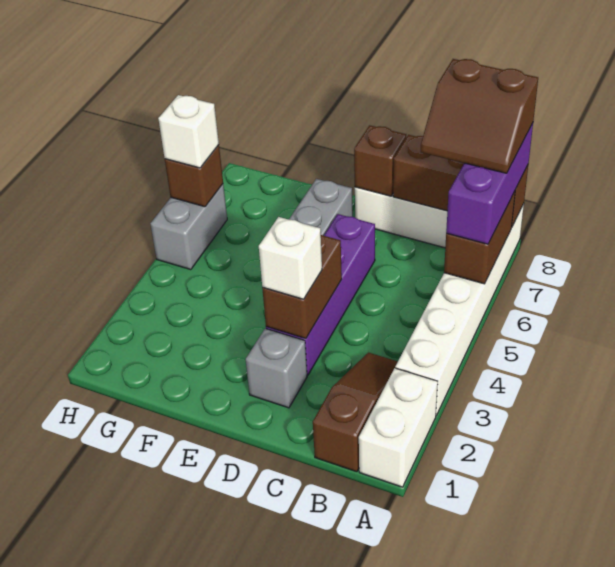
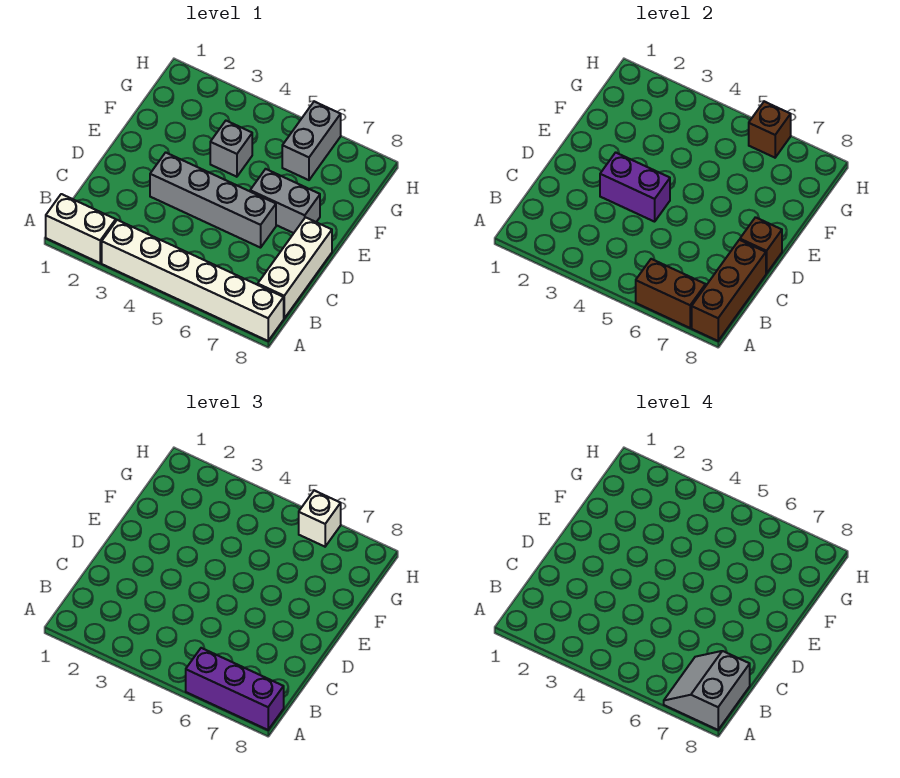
brown slope A7:B8 level 4 top 8 -> grey slope A7:B8 level 4 top 8
brown slope B1:B3 level 1 top 1 -> none
grey brick D2 level 1 -> grey brick F4 level 1
purple brick D3:D6 level 1 -> grey brick D3:D6 level 1
brown brick D3:D4 level 2 -> purple brick D3:D4 level 2
white brick D3 level 3 -> none
grey brick H5:H6 level 1 -> grey brick G6:H6 level 1

